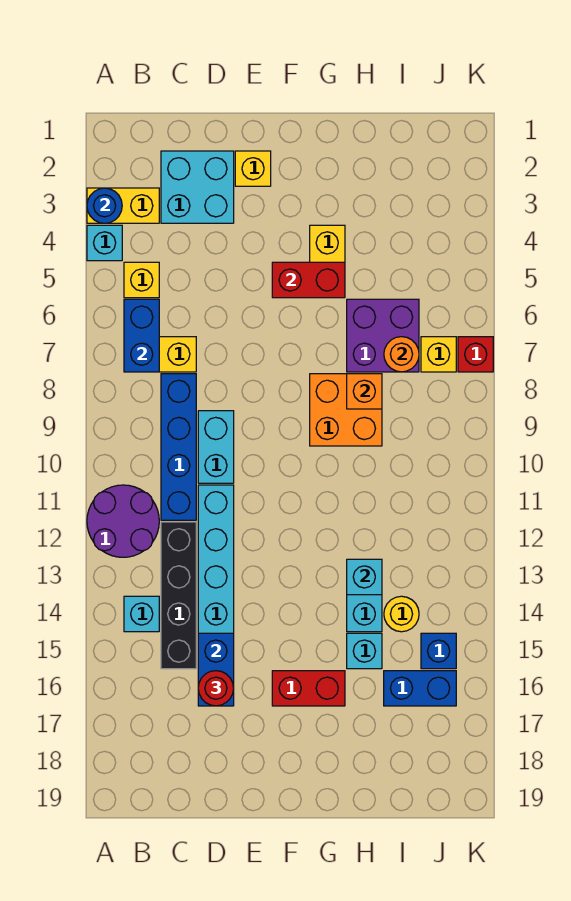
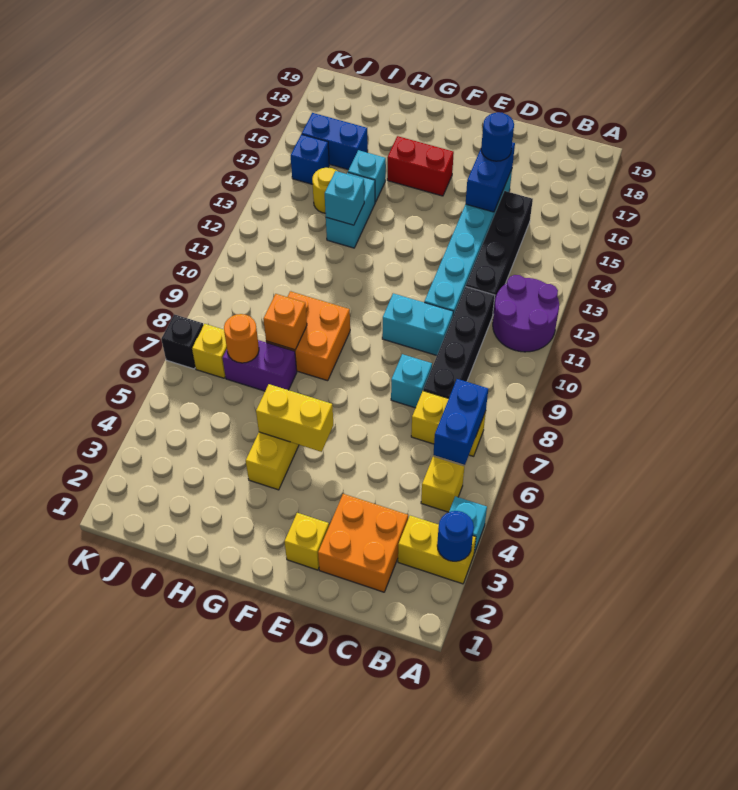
cyan brick B14 level 1 -> cyan brick D8 level 1
cyan brick C2:D3 level 1 -> orange brick C2:D3 level 1
blue brick C8:C11 level 1 -> black brick C8:C11 level 1
cyan brick D9:D10 level 1 -> cyan brick D10:E10 level 1
red round brick D16 level 3 -> blue round brick D16 level 3
red brick F5:G5 level 2 -> yellow brick F5:G5 level 2
purple brick H6:I7 level 1 -> purple brick H7:I7 level 1
red brick K7 level 1 -> black brick K7 level 1

